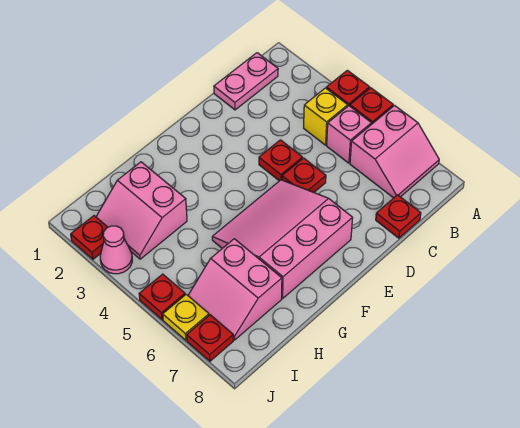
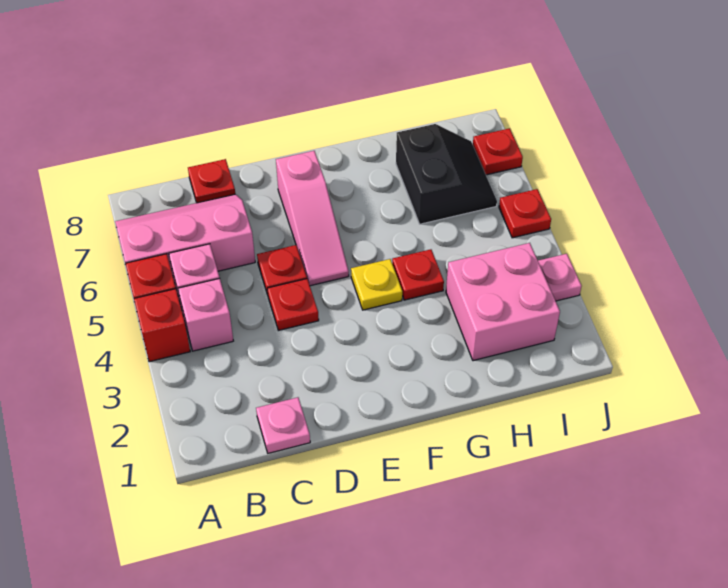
pink slope A6:B7 level 1 top 6 -> pink slope A6:C7 level 1 top 6
pink plate B1:C1 level 1 -> pink plate C1 level 1
yellow brick B4 level 1 -> pink brick B4 level 1
pink slope E5:G7 level 1 top 7 -> pink slope E5:E7 level 1 top 7
pink slope H2:I3 level 1 top H -> pink brick H2:I3 level 1
pink slope H6:I7 level 1 top H -> black slope H6:I7 level 1 top H
red plate J2 level 1 -> red plate G4 level 1
pink cone J3 level 1 -> pink plate J3 level 1
yellow plate J6 level 1 -> yellow plate F4 level 1

